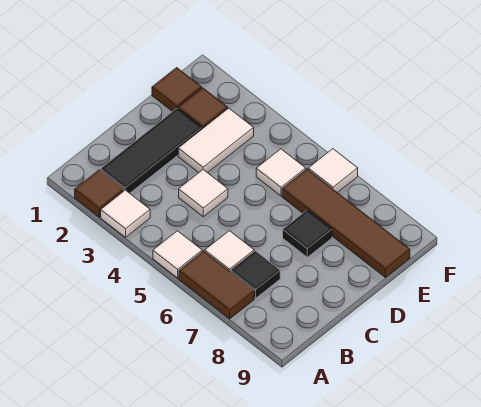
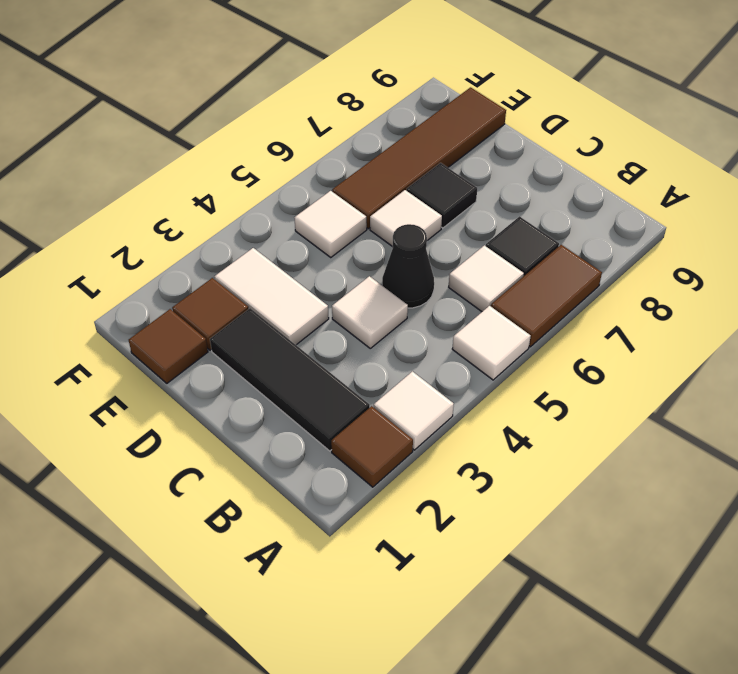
none -> black cone C5 level 1
white tile F6 level 1 -> white tile D6 level 1

